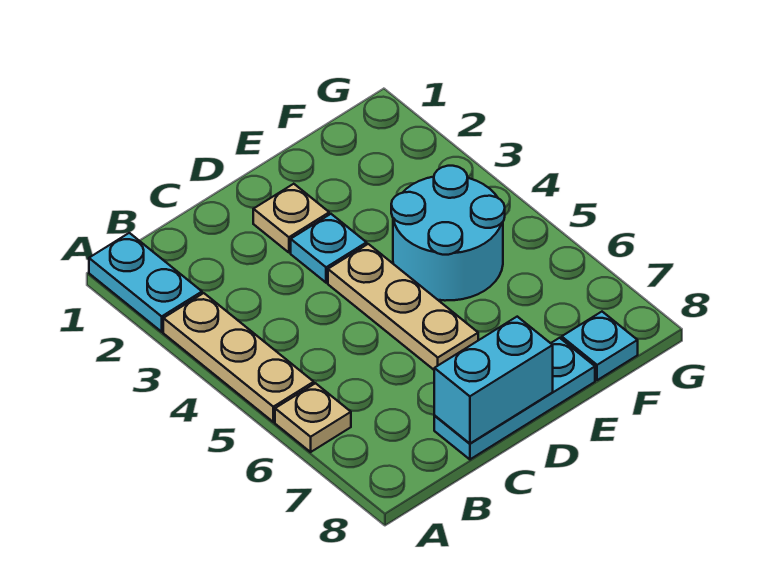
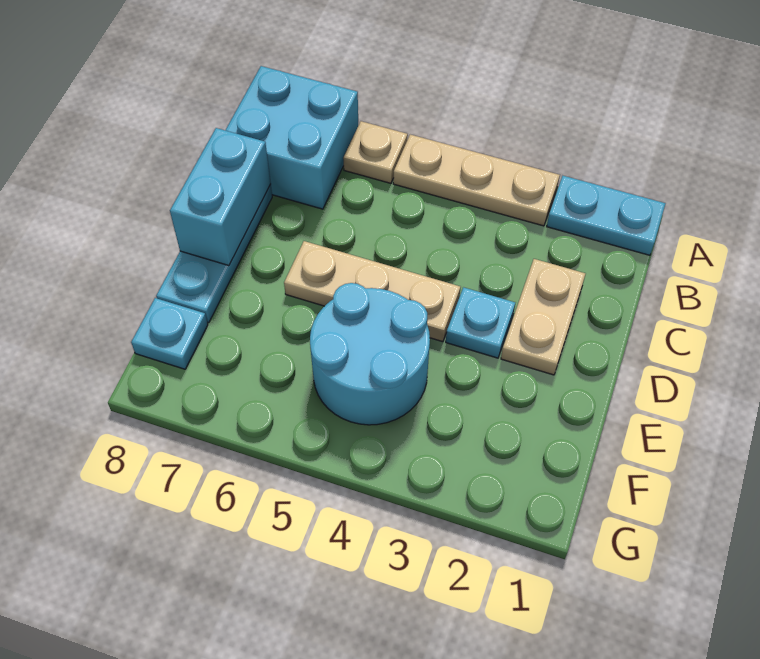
none -> cyan brick A7:B8 level 1
tan plate D2 level 1 -> tan plate C2:D2 level 1

